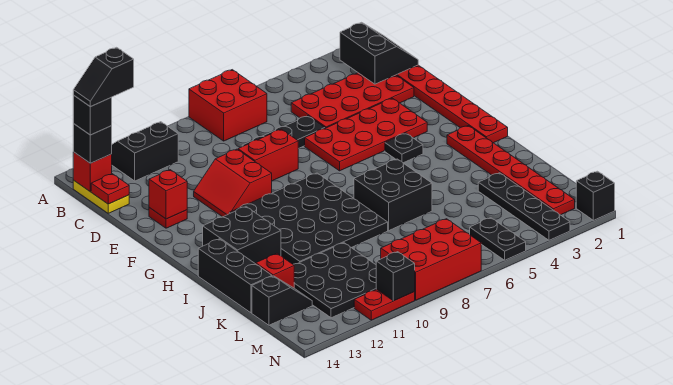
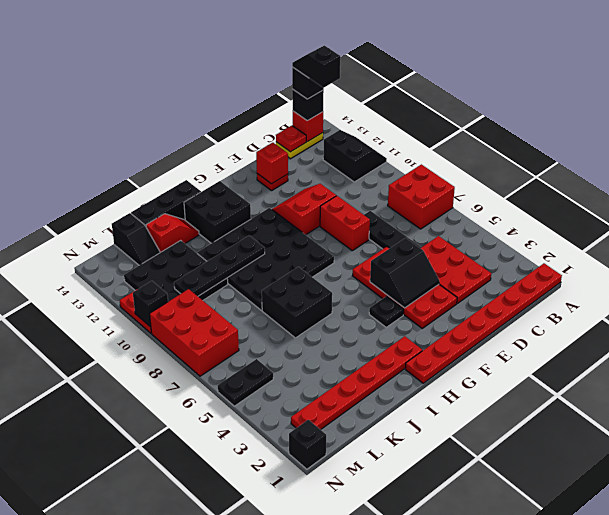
black slope B1:C2 level 2 top 2 -> black slope E4:F5 level 2 top 5
red plate C2:D5 level 1 -> red plate C3:D5 level 1
black plate K3:N3 level 1 -> black plate I10:L10 level 2

